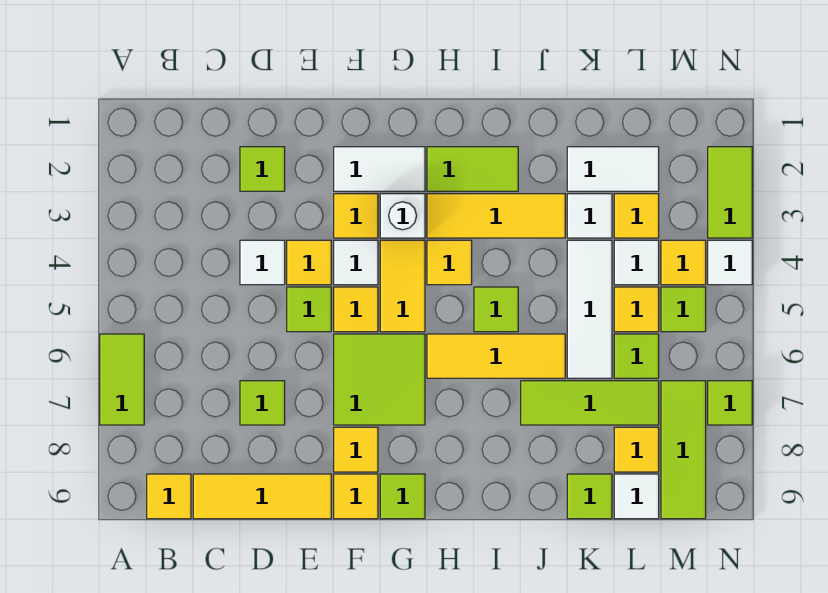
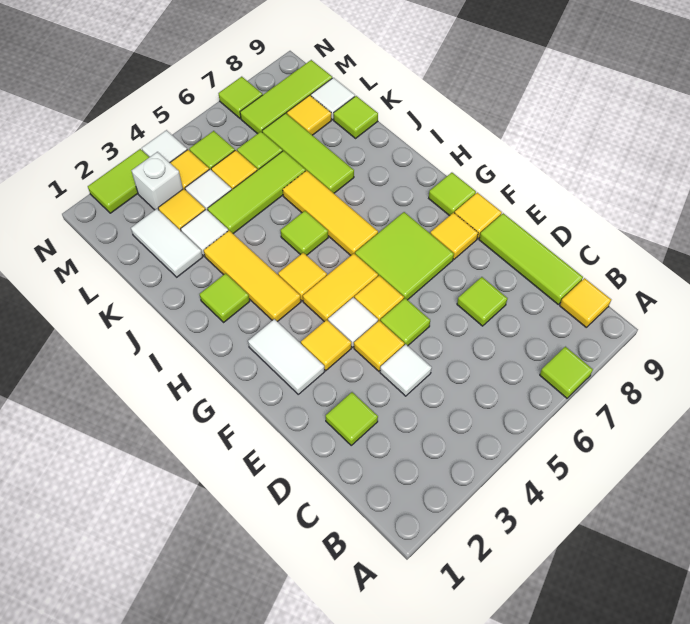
lime tile A6:A7 level 1 -> lime tile A7 level 1
yellow tile C9:E9 level 1 -> lime tile C9:E9 level 1
white brick G3 level 1 -> white brick M3 level 1
lime tile H2:I2 level 1 -> lime tile I2 level 1
white tile K4:K6 level 1 -> lime tile K4:K6 level 1

